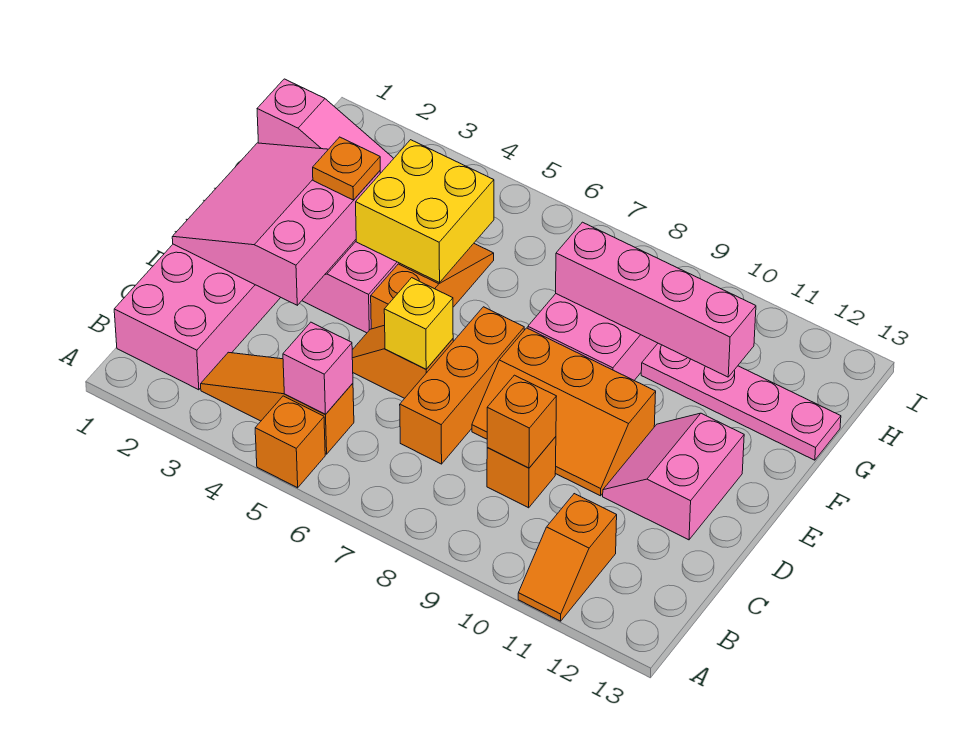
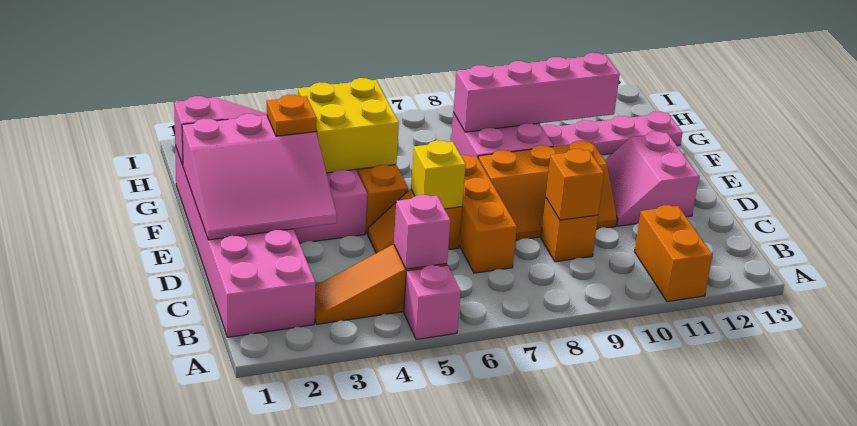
orange brick A5 level 1 -> pink brick A5 level 1
orange slope A11:B11 level 1 top B -> orange brick A11:B11 level 1
pink slope D1:F3 level 2 top 3 -> pink slope D1:F3 level 2 top F

